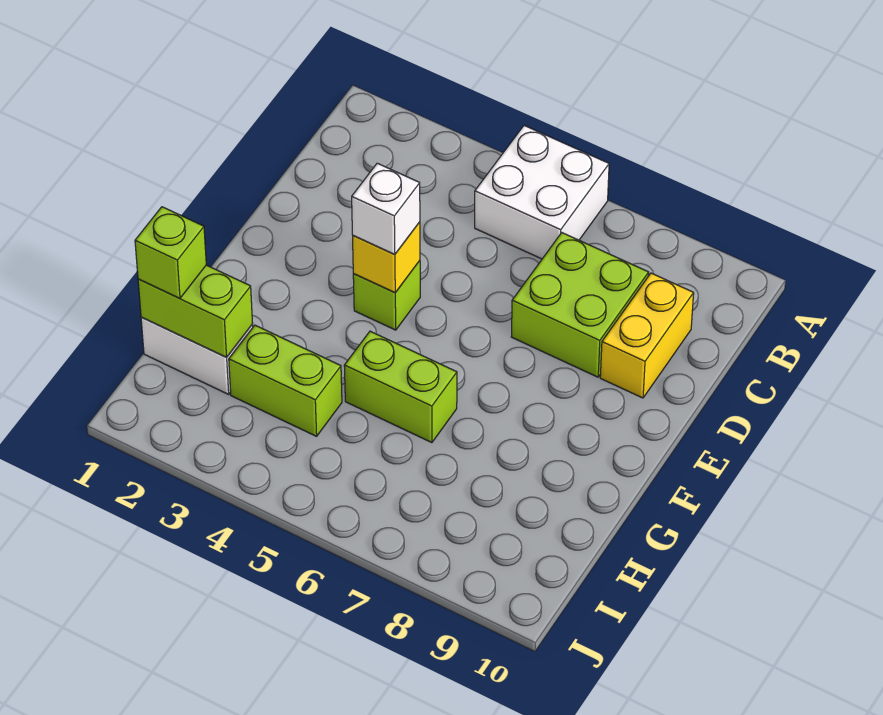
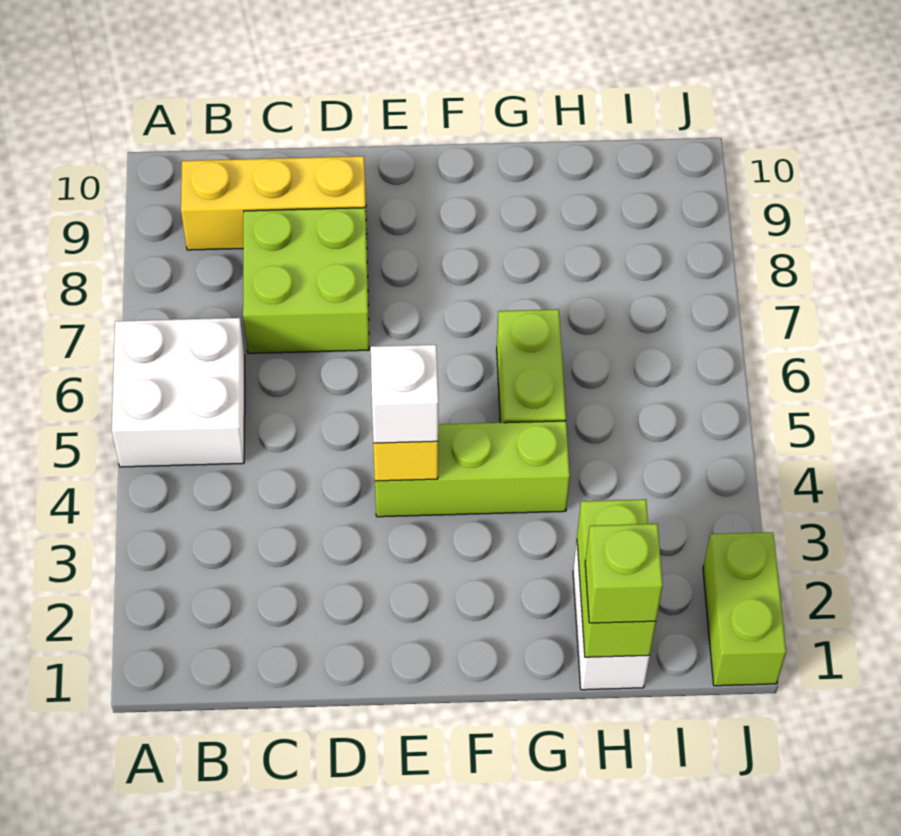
yellow brick C9:D9 level 1 -> yellow brick B9:D9 level 1
lime brick E4 level 1 -> lime brick E4:G4 level 1
lime brick H3:H4 level 1 -> lime brick J1:J2 level 1

